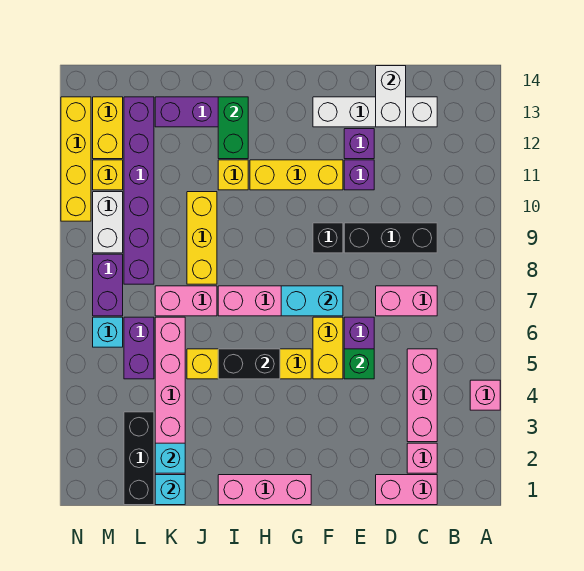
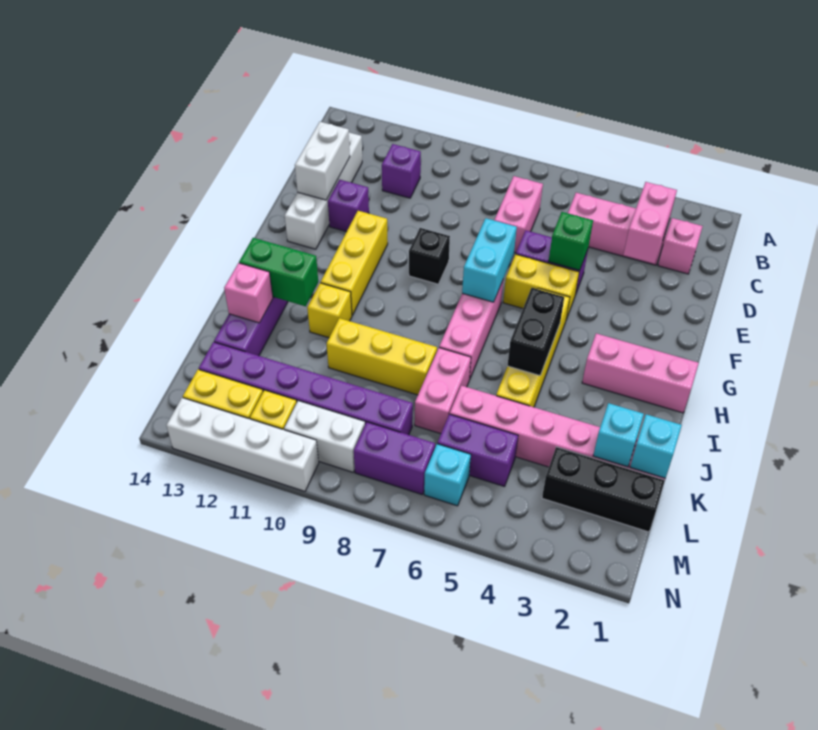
pink brick A4 level 1 -> pink brick J13 level 2
pink brick C1:D1 level 1 -> pink brick C3:D3 level 2
black brick C9:E9 level 1 -> none
white brick D13:D14 level 2 -> white brick D13:E13 level 2
purple brick E11 level 1 -> purple brick C11 level 1
pink brick G1:I1 level 1 -> pink brick H1:H3 level 1
yellow brick N10:N13 level 1 -> white brick N10:N13 level 1

